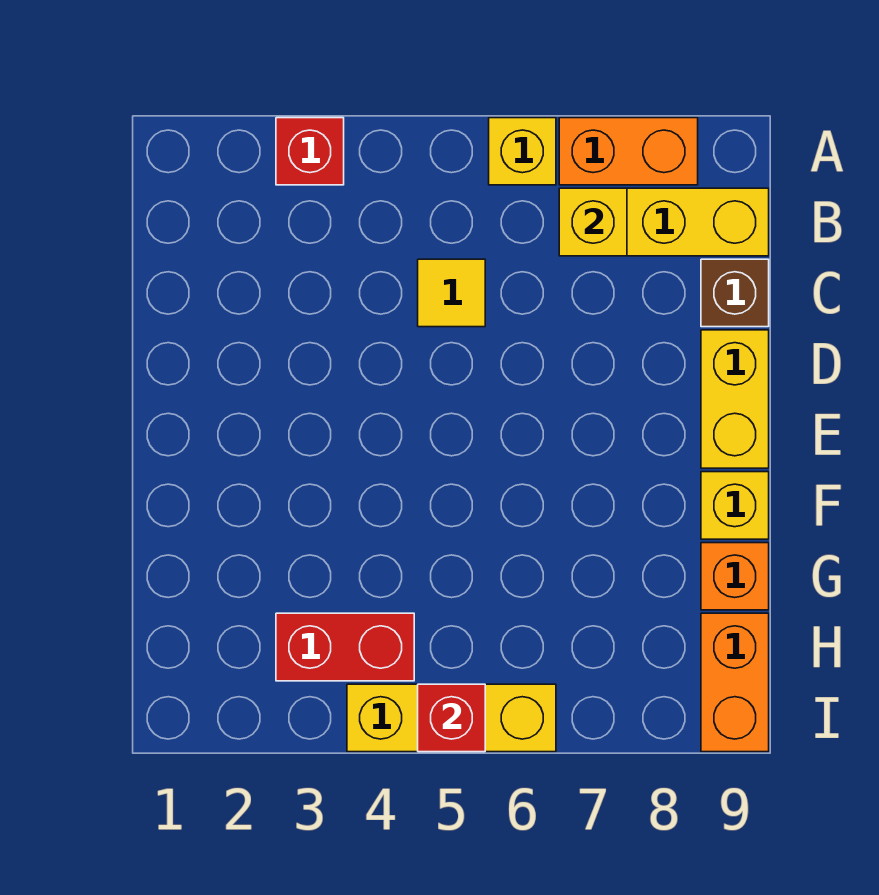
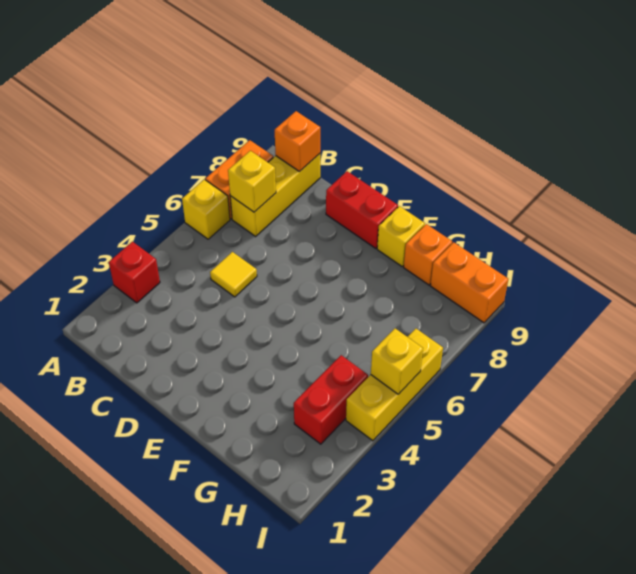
none -> orange brick B9 level 2
brown brick C9 level 1 -> none
yellow brick D9:E9 level 1 -> red brick D9:E9 level 1
red brick I5 level 2 -> yellow brick I5 level 2

